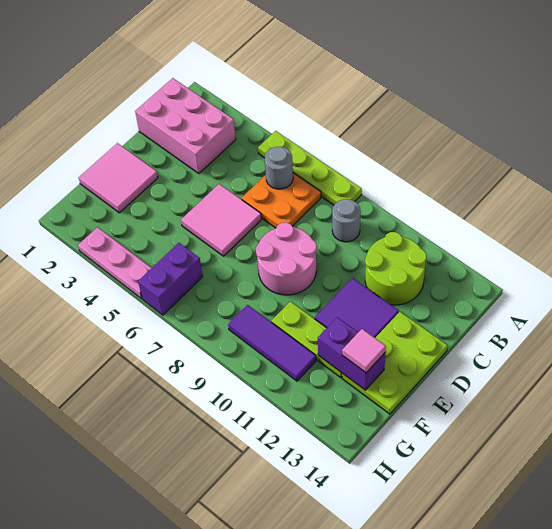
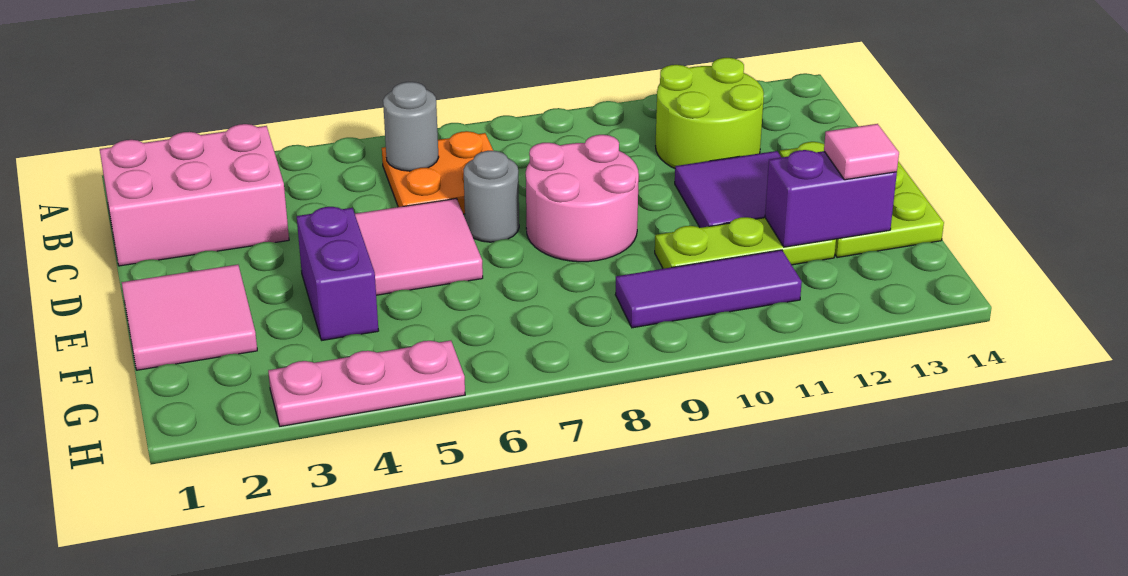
lime plate A5:A8 level 1 -> none
grey round brick B9 level 1 -> grey round brick D7 level 1
purple brick G6:H6 level 1 -> purple brick E4:F4 level 1

